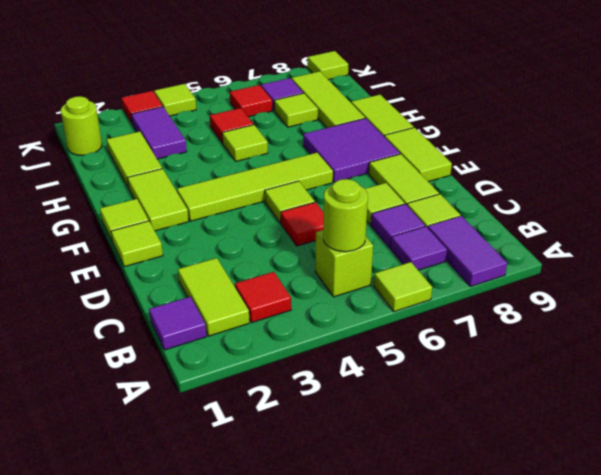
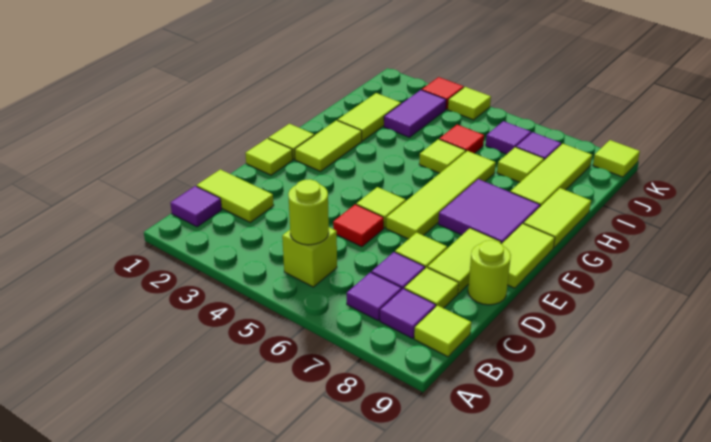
lime tile A6 level 1 -> lime tile B9 level 1
purple tile A8:B8 level 1 -> purple tile B8 level 1
lime tile B2:C2 level 1 -> lime tile C1:C2 level 1
red tile B3 level 1 -> none
lime tile F3:F6 level 1 -> lime tile E6:H6 level 1
lime round brick J1 level 1 -> lime round brick D9 level 1
red tile J6 level 1 -> purple tile J6 level 1

